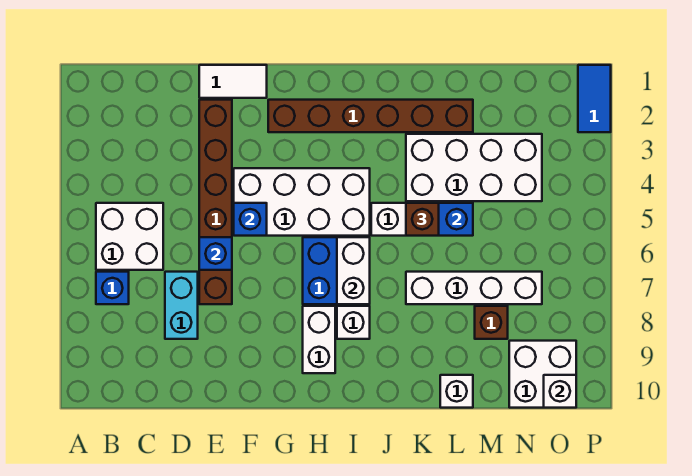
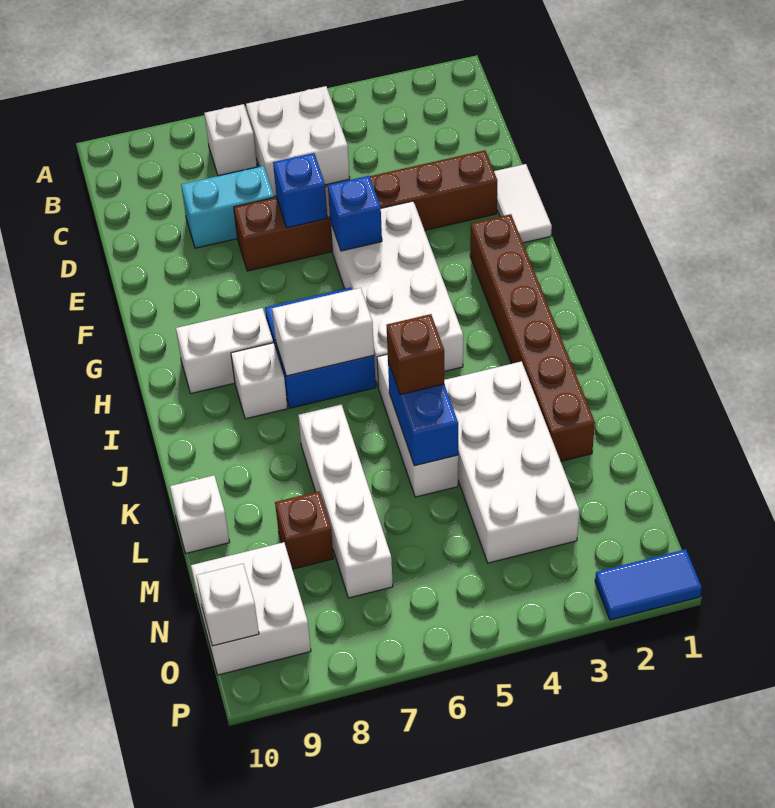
blue brick B7 level 1 -> white brick B7 level 1

